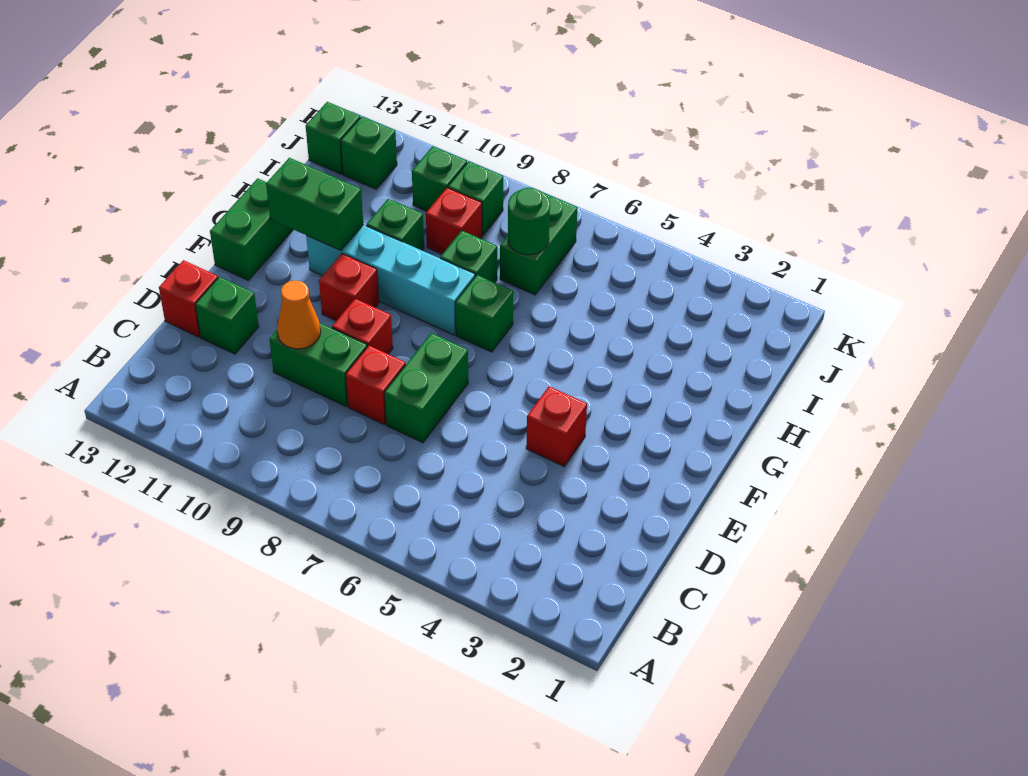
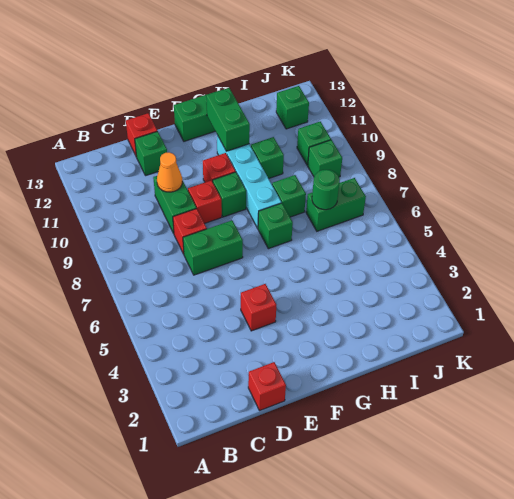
red brick I9 level 1 -> red brick D1 level 1
green brick J13 level 1 -> green brick F9 level 1

